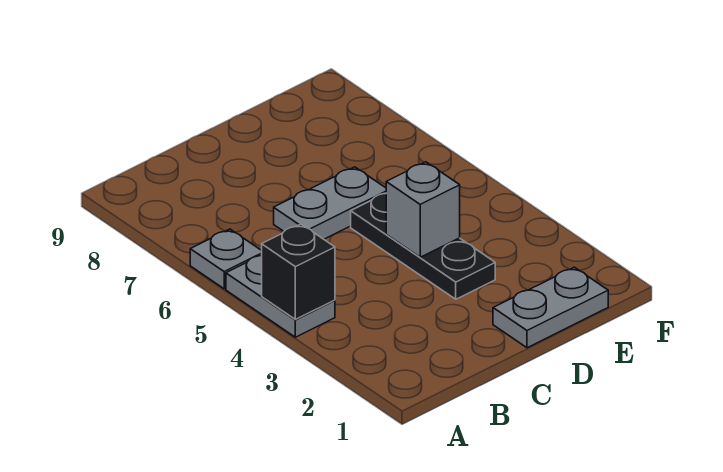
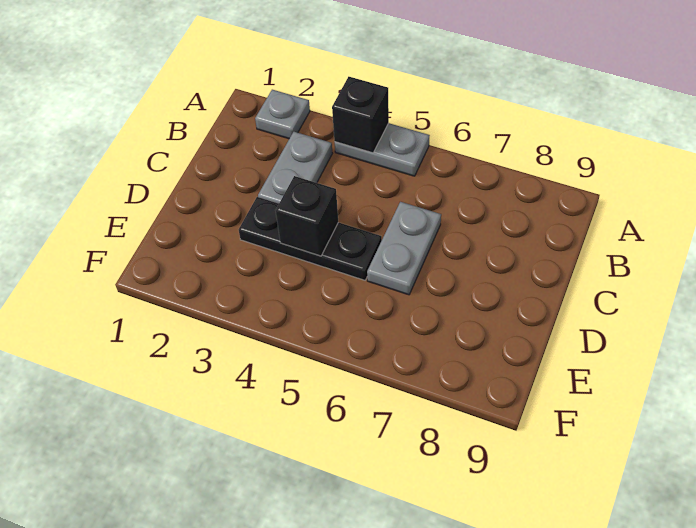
grey plate A6 level 1 -> grey plate A2 level 1
grey plate D1:E1 level 1 -> grey plate B3:C3 level 1
grey brick D4 level 2 -> black brick D4 level 2

